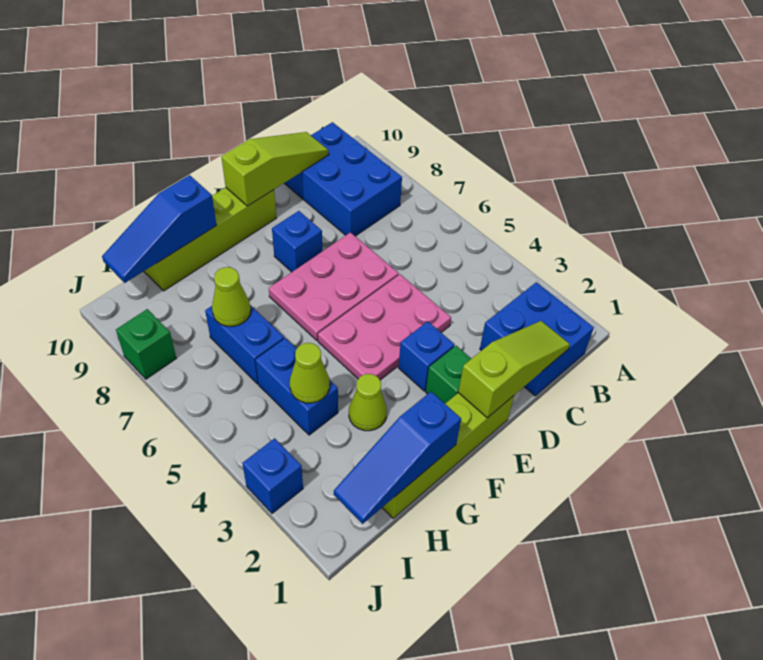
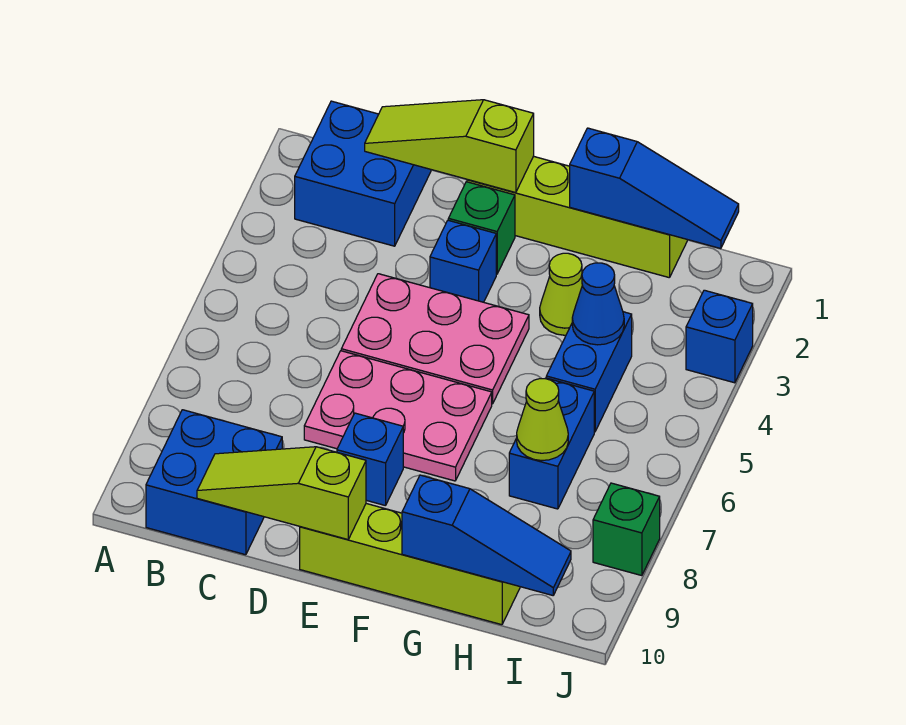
blue brick B8:C10 level 1 -> blue brick B9:C10 level 1
lime cone H4 level 2 -> blue cone H4 level 2

